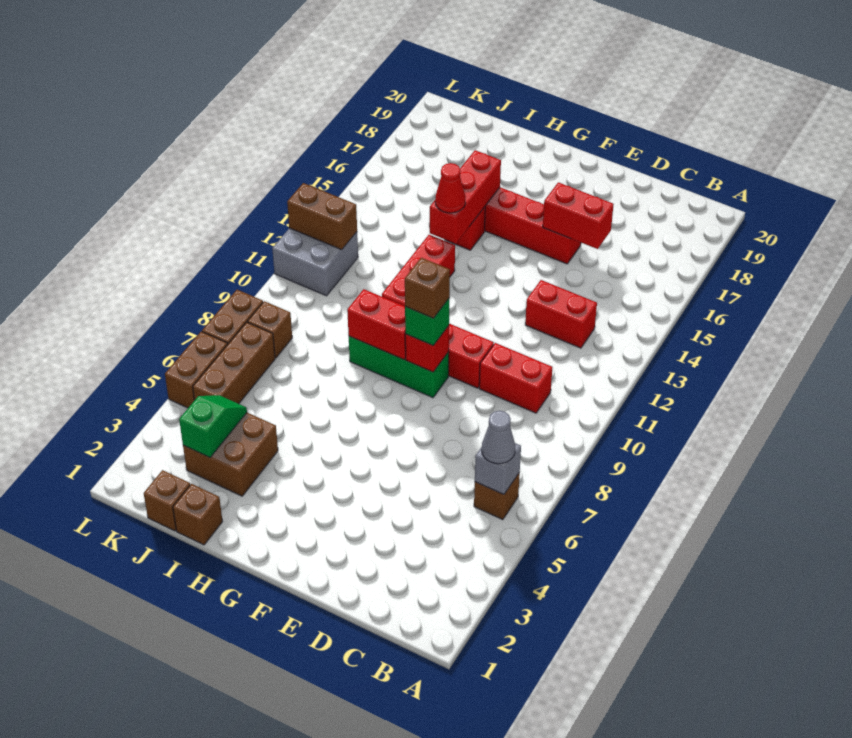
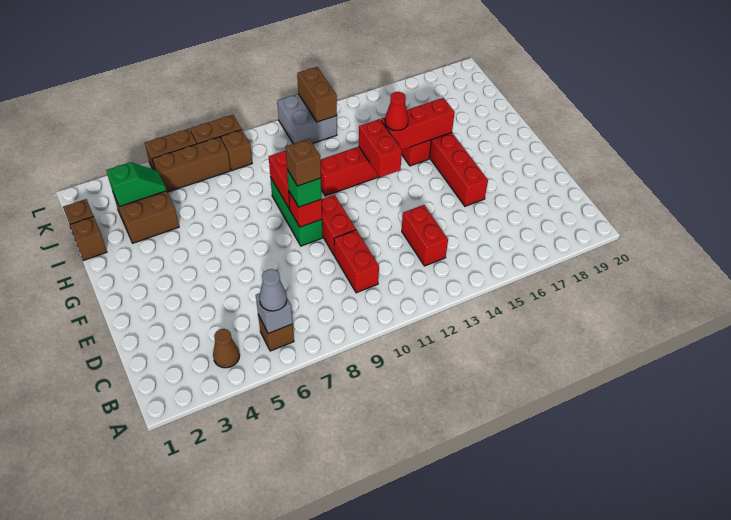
none -> brown cone B4 level 1
red brick D16:E16 level 2 -> red brick G13:H13 level 2

